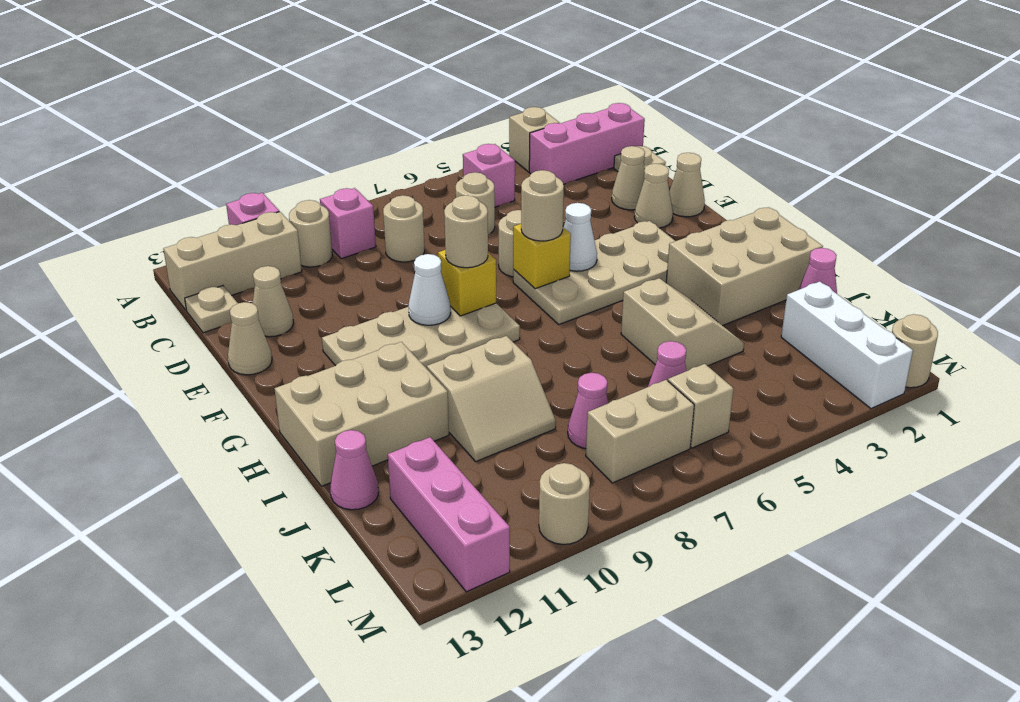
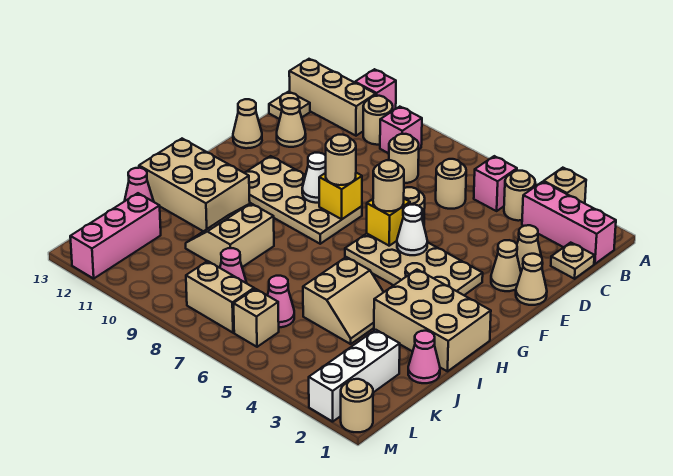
tan slope I9:J10 level 1 top I -> tan slope I9:J10 level 1 top 9
tan round brick M10 level 1 -> tan round brick B4 level 1

